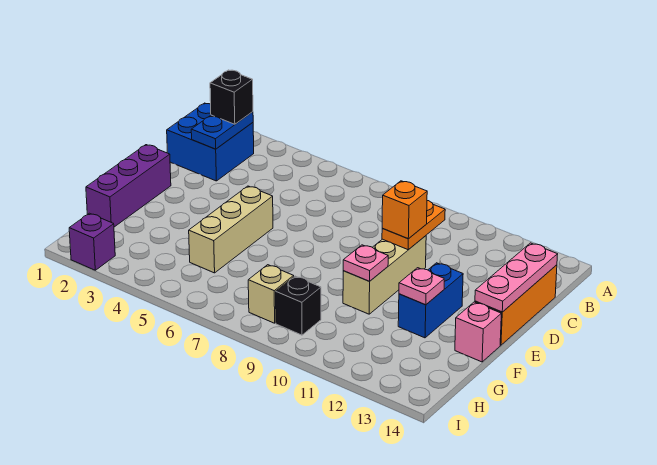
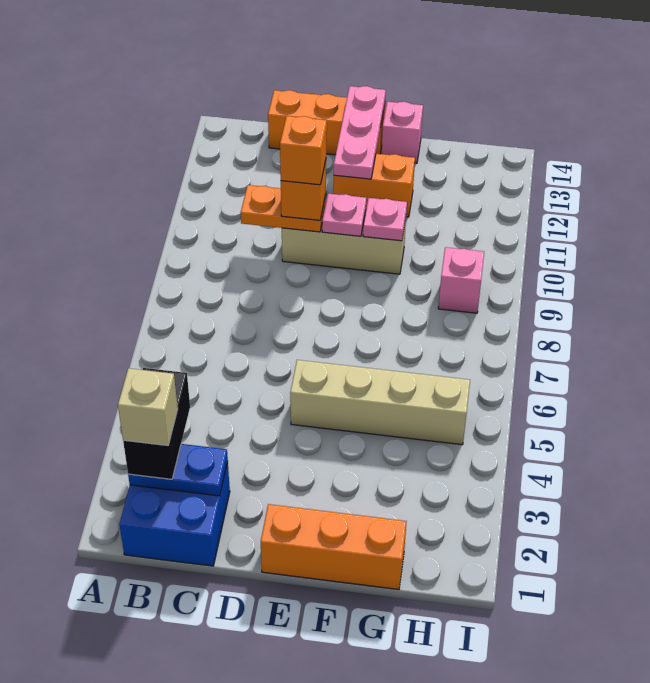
black brick B2 level 3 -> black brick B2:B3 level 3
pink plate C14:E14 level 2 -> pink plate E12:E14 level 2
none -> orange brick D10 level 4
purple brick E1:G1 level 1 -> orange brick E1:G1 level 1
tan brick E5:G5 level 1 -> tan brick E5:H5 level 1
blue brick E12:F12 level 1 -> orange brick E12:F12 level 1
pink plate F12 level 2 -> pink plate E10 level 2
tan brick H8 level 1 -> tan brick B2 level 4
black brick H9 level 1 -> pink brick H9 level 1
purple brick I2 level 1 -> none

